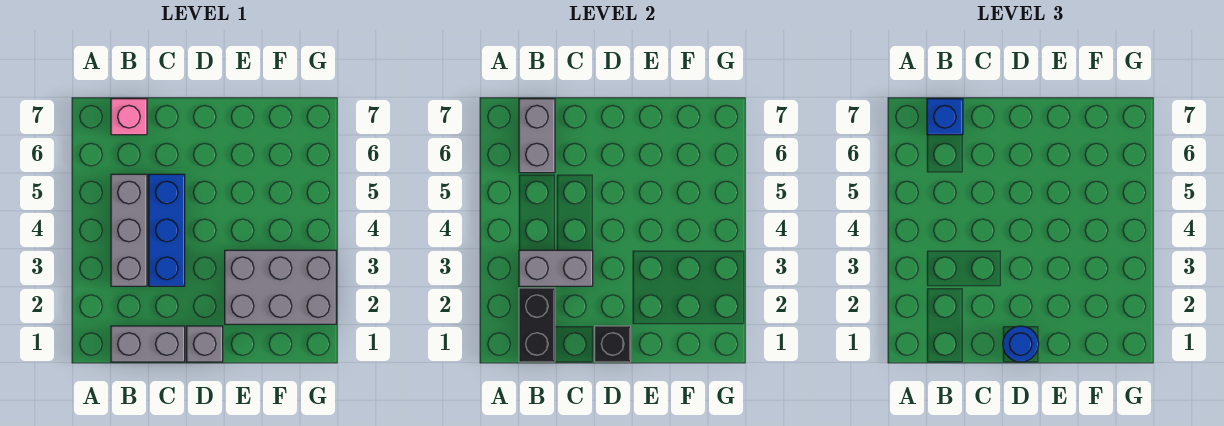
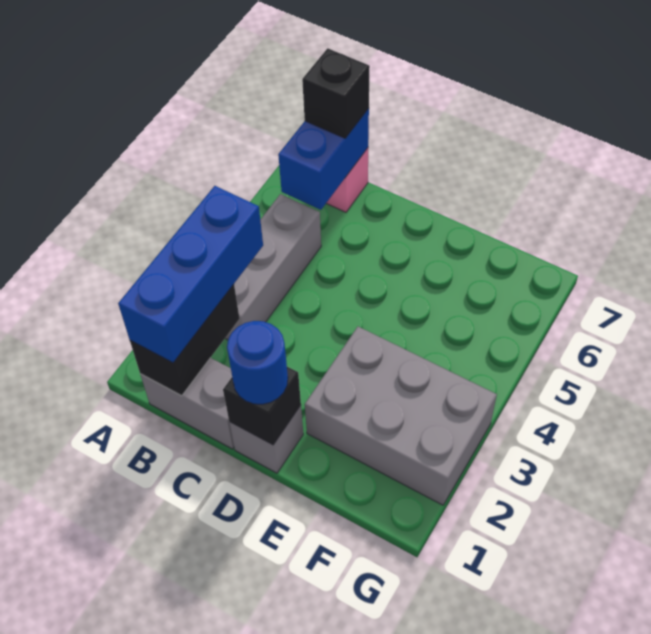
grey brick B3:C3 level 2 -> none
grey brick B6:B7 level 2 -> blue brick B6:B7 level 2
blue brick B7 level 3 -> black brick B7 level 3
blue brick C3:C5 level 1 -> blue brick B1:B3 level 3

